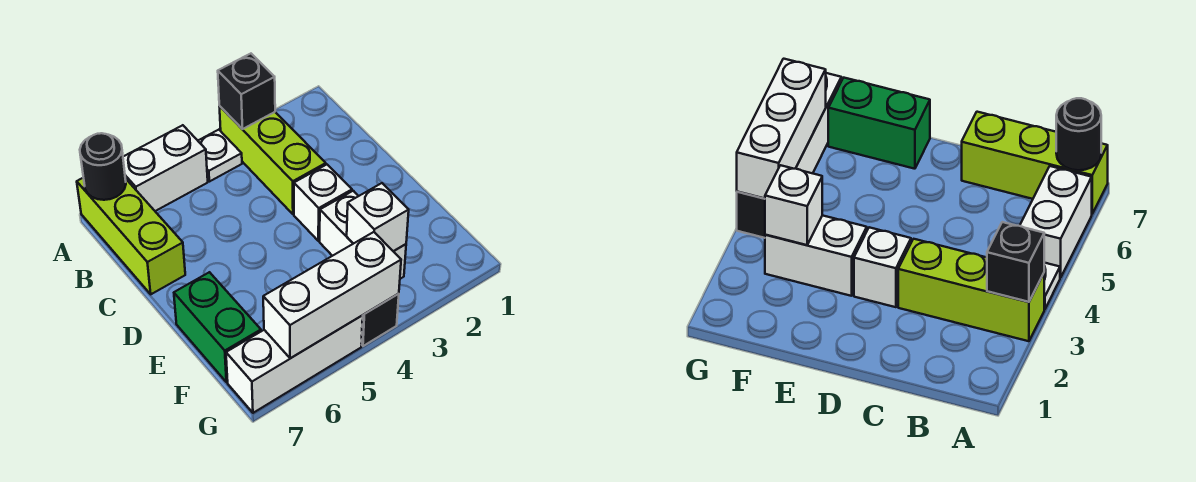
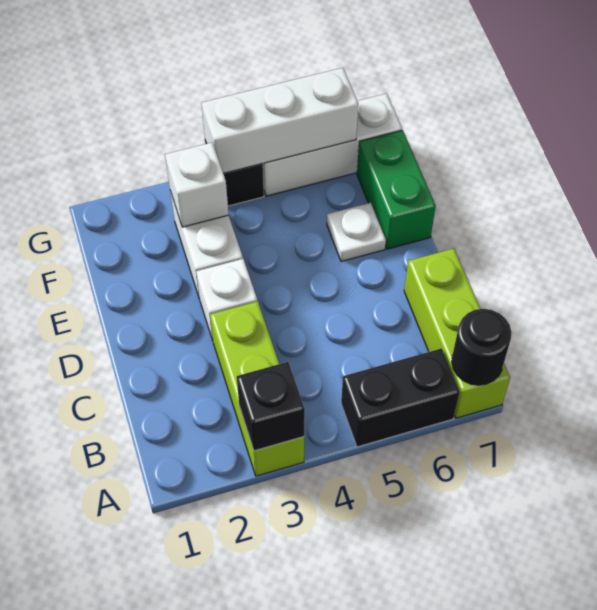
white plate A4 level 1 -> white plate E6 level 1
white brick A5:A6 level 1 -> black brick A5:A6 level 1

